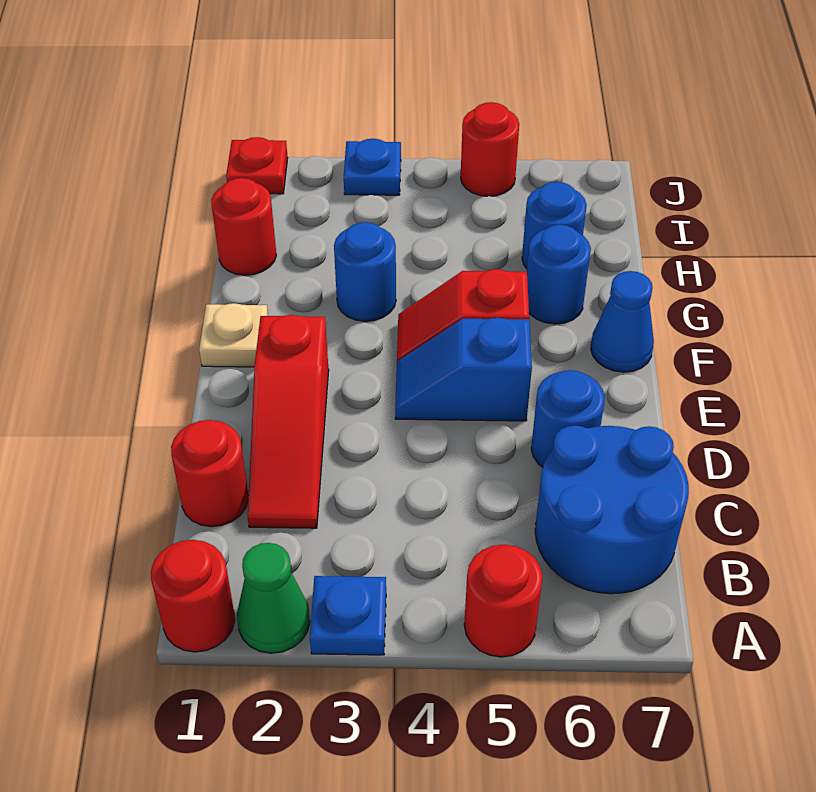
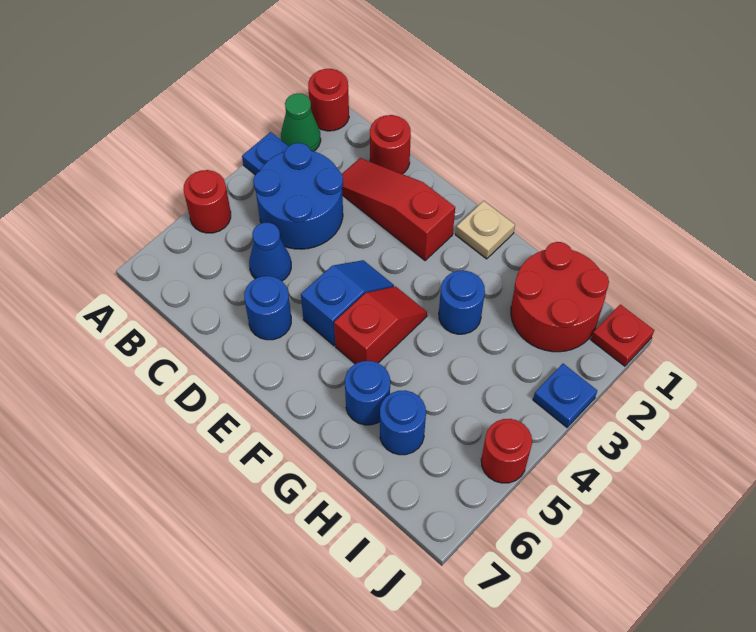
blue round brick B6:C7 level 1 -> blue round brick B3:C4 level 1
blue cone F7 level 1 -> blue cone C5 level 1
red round brick H1 level 1 -> red round brick H1:I2 level 1

